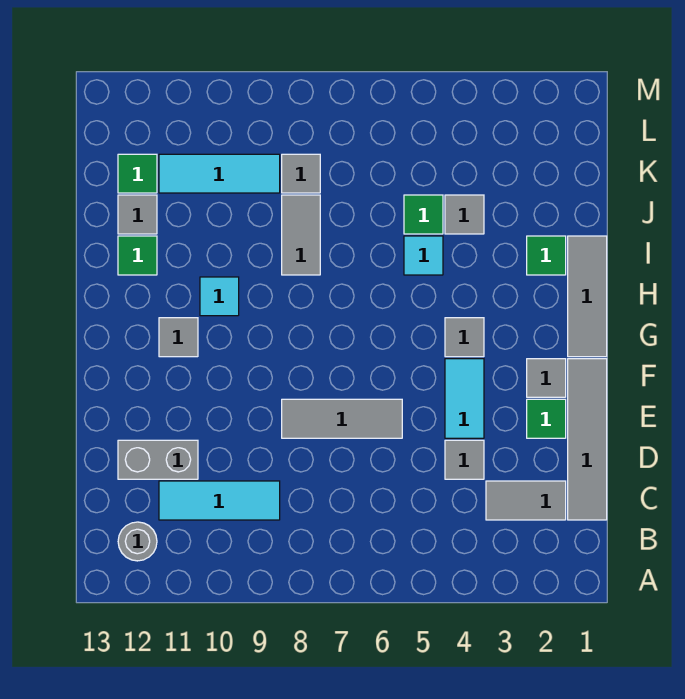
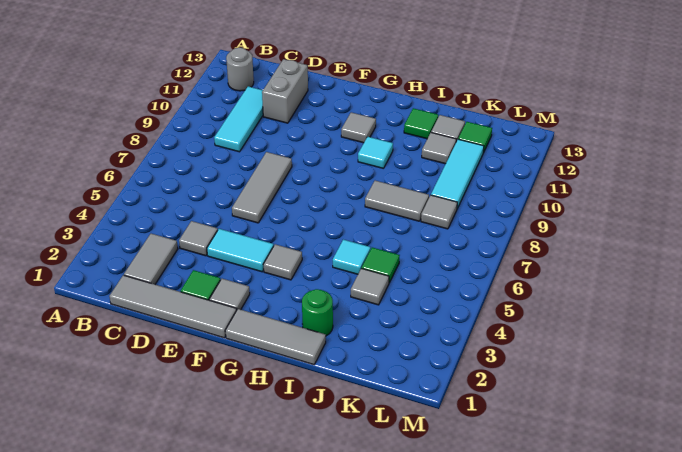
green tile I2 level 1 -> green round brick I2 level 1
none -> grey tile J11 level 1

